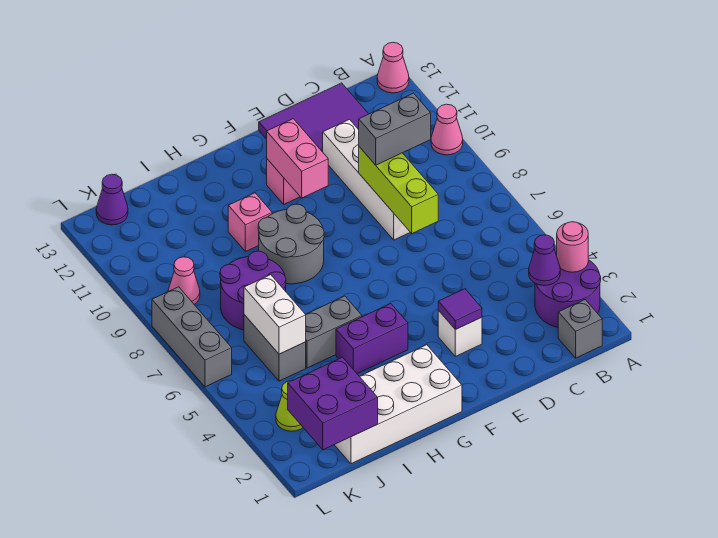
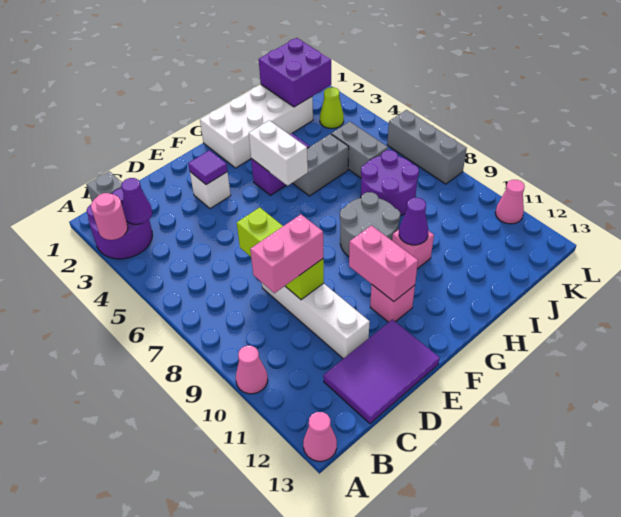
grey brick C9:D9 level 3 -> pink brick C9:D9 level 3
white brick J5:J6 level 2 -> white brick G4:G5 level 2
pink cone K9 level 1 -> pink cone L11 level 1
purple cone K13 level 1 -> purple cone H10 level 2

